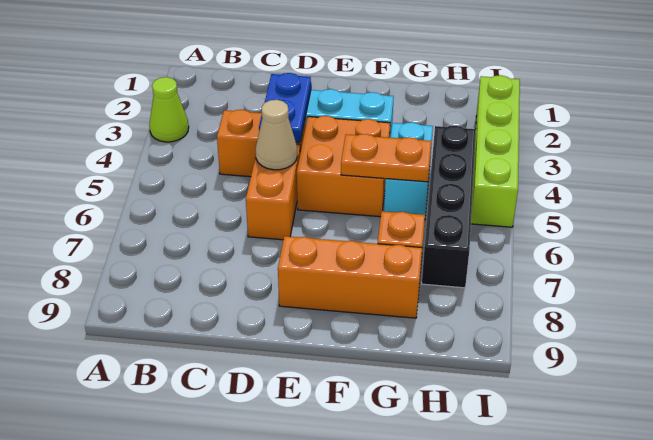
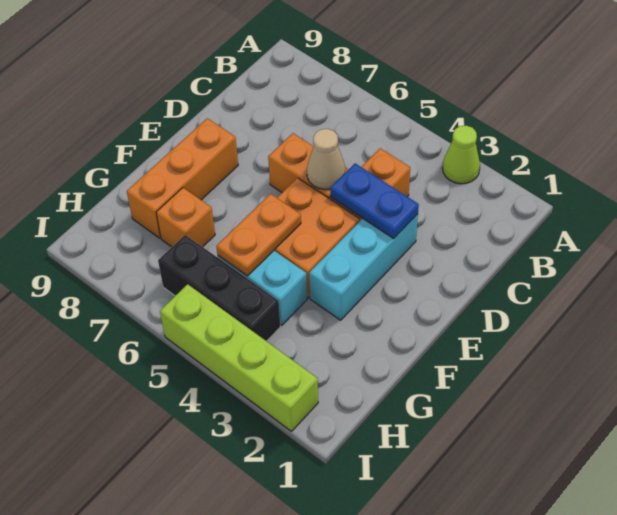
black brick H4:H7 level 1 -> black brick H4:H6 level 1

